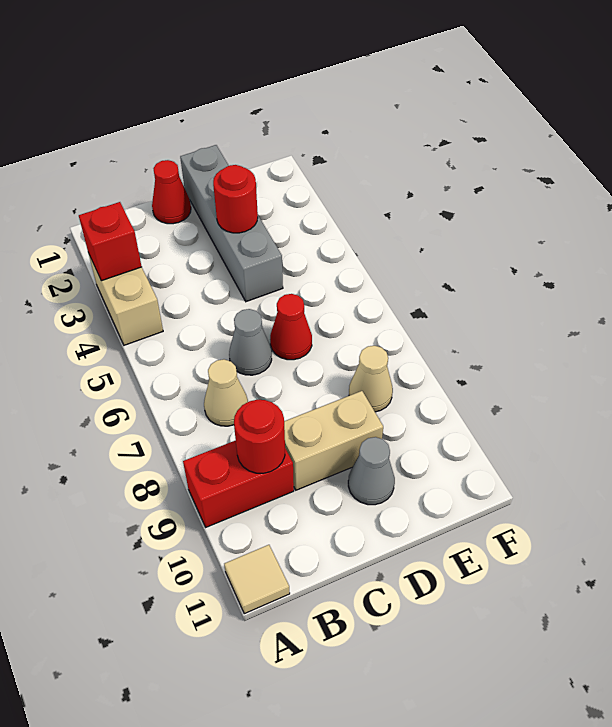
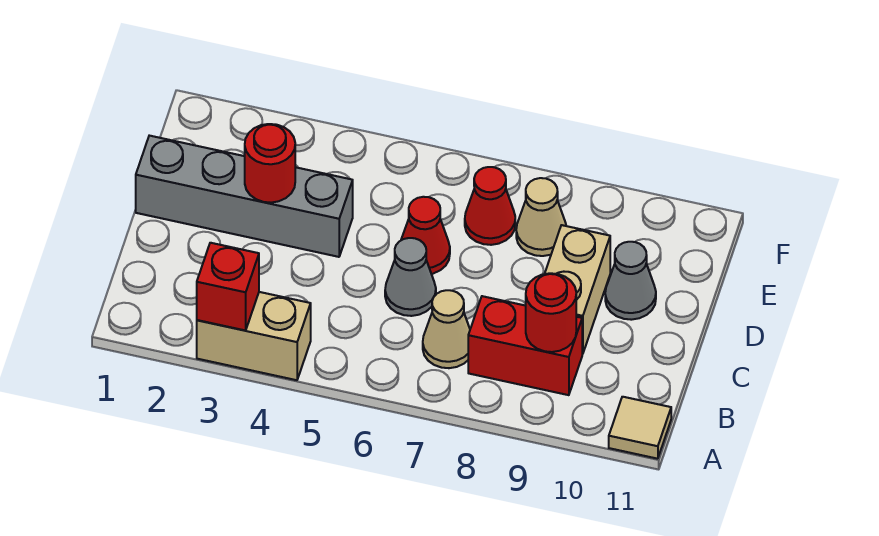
red brick A9:B9 level 1 -> red brick B8:B9 level 1
red cone C1 level 1 -> red cone E7 level 1

